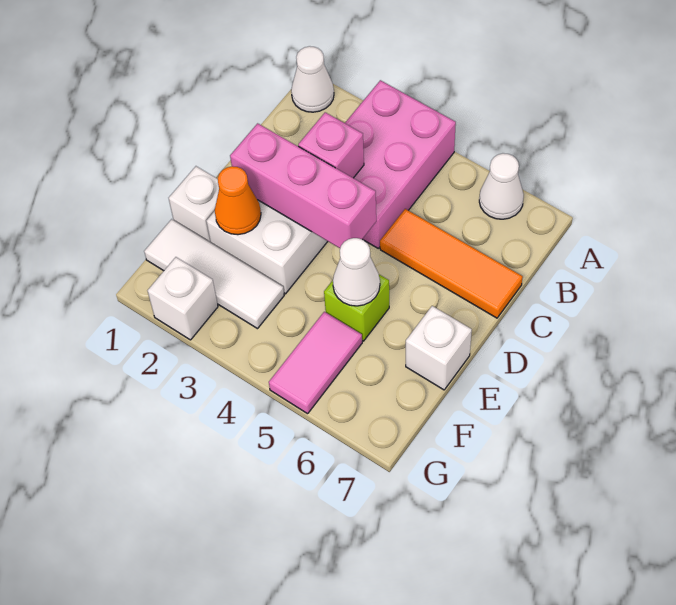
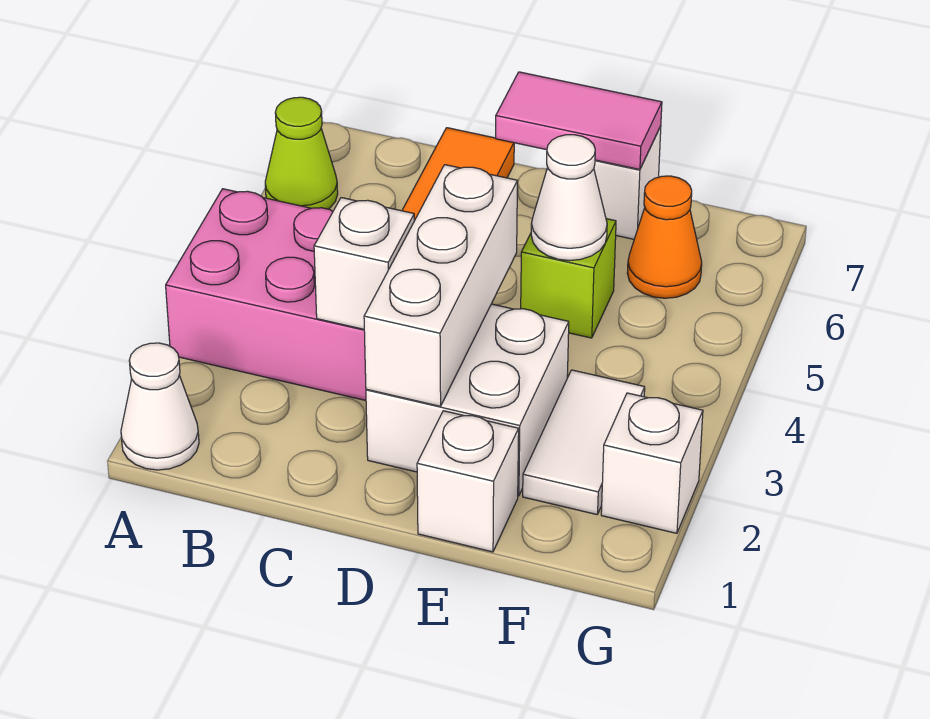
white cone A6 level 1 -> lime cone A6 level 1
pink brick C3 level 2 -> white brick C3 level 2
pink brick D2:D4 level 2 -> white brick D2:D4 level 2
orange cone E2 level 2 -> orange cone F6 level 1
white tile F1:F3 level 1 -> white tile F2:F3 level 1
pink tile F5:G5 level 1 -> pink tile D7:E7 level 2

